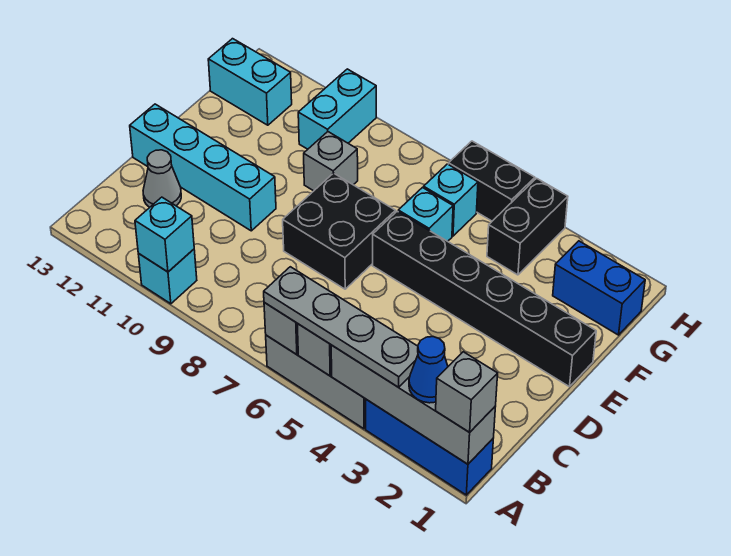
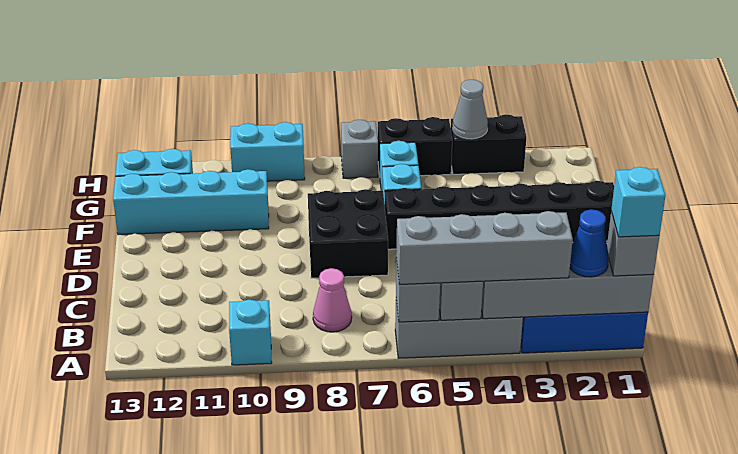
grey plate A3:A6 level 3 -> grey brick A3:A6 level 3
cyan brick A10 level 2 -> cyan brick A1 level 4
none -> pink cone B8 level 1
grey cone C12 level 1 -> grey cone H4 level 2
cyan brick D10:D13 level 1 -> cyan brick F10:F13 level 1
grey brick F9 level 1 -> grey brick H7 level 1
blue brick G1:G2 level 1 -> none
black brick G4:H4 level 1 -> black brick H3:H4 level 1
cyan brick G10:H10 level 1 -> cyan brick H9:H10 level 1

